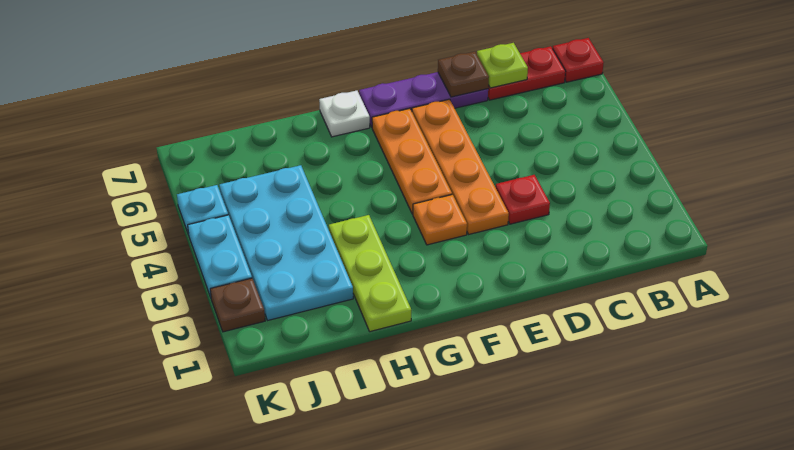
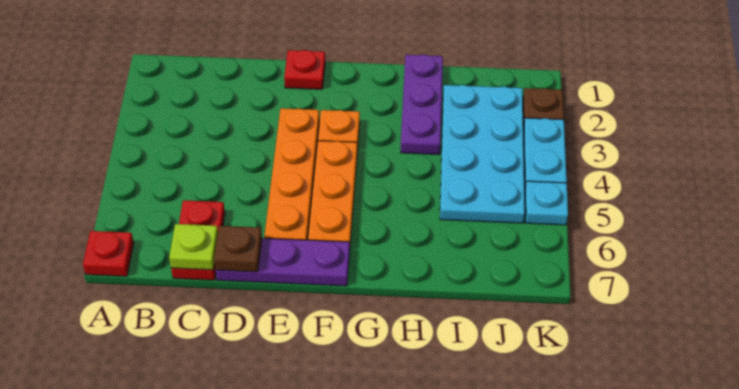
red plate B7:C7 level 1 -> red plate C6:C7 level 1
red plate D3 level 1 -> red plate E1 level 1
white plate G7 level 1 -> none
lime plate H1:H3 level 1 -> purple plate H1:H3 level 1

